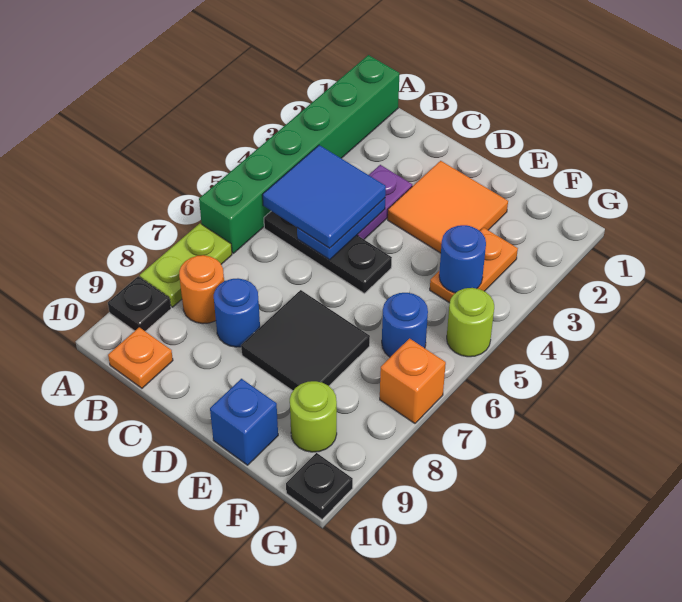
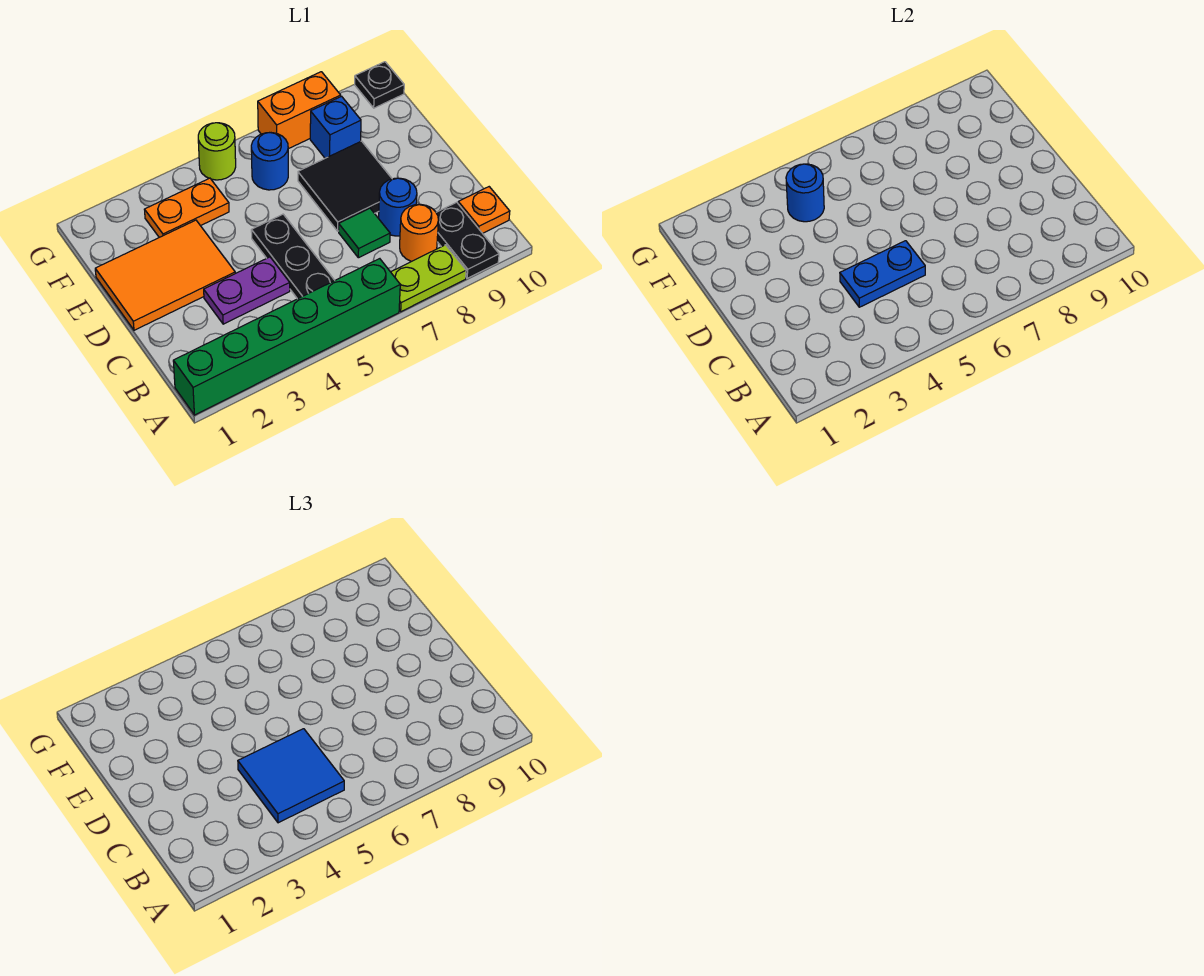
black plate A9 level 1 -> black plate A9:B9 level 1
none -> green tile C7 level 1
orange tile D2:E3 level 1 -> orange tile D1:E3 level 1
blue brick E10 level 1 -> blue brick F8 level 1
lime round brick F9 level 1 -> none
orange brick G7 level 1 -> orange brick G7:G8 level 1

